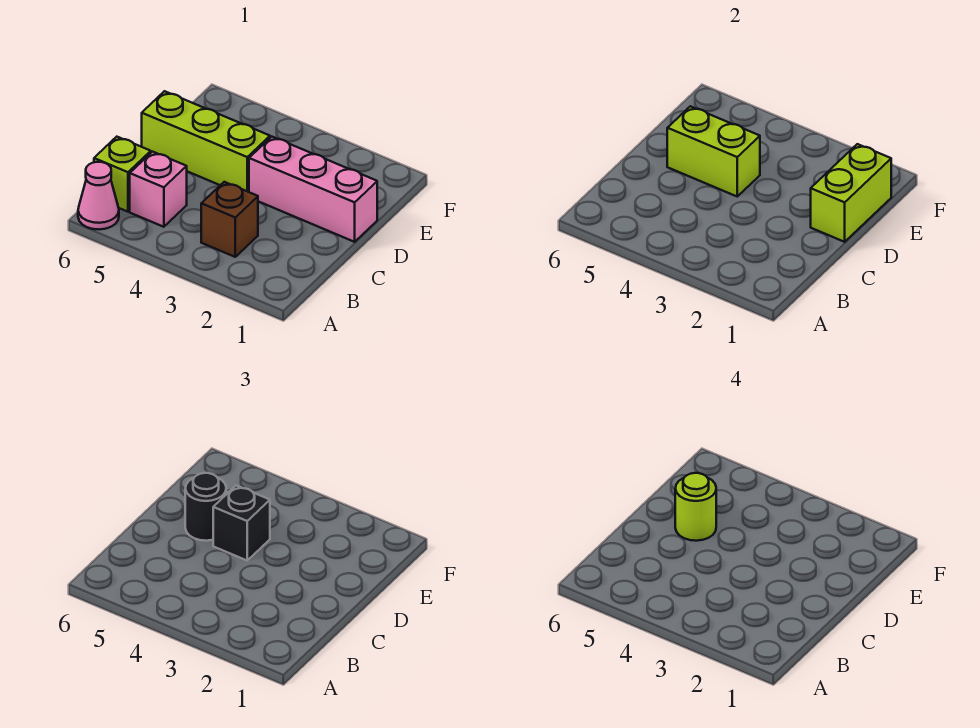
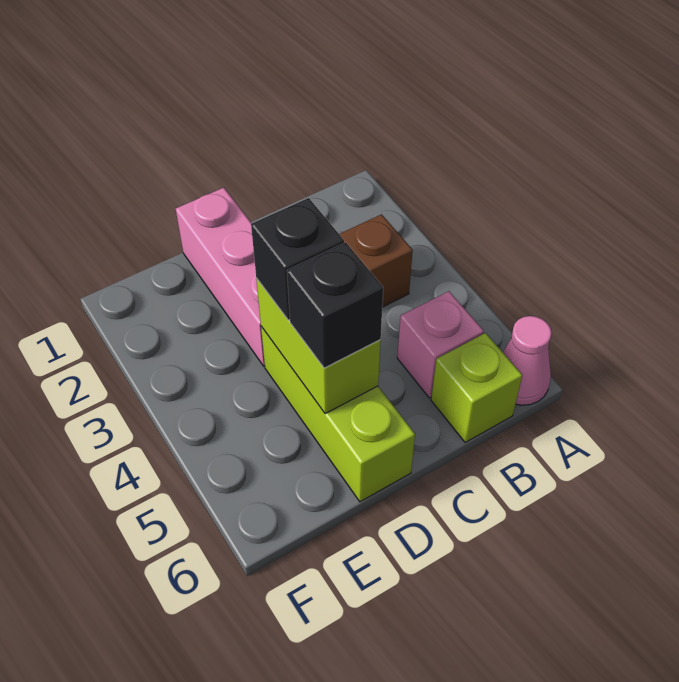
lime brick D1:E1 level 2 -> none
black round brick D5 level 3 -> black brick D5 level 3
lime round brick D5 level 4 -> none

